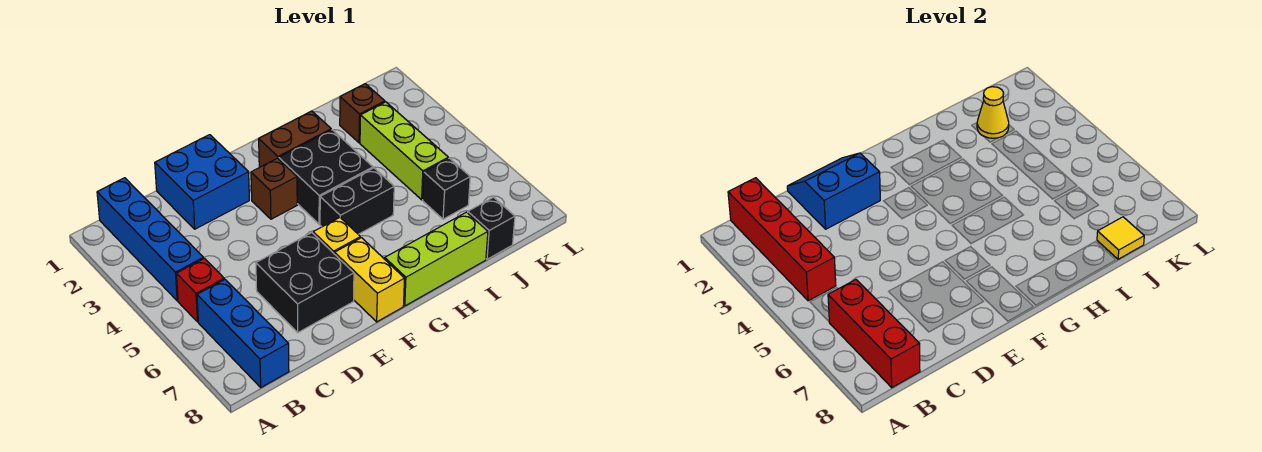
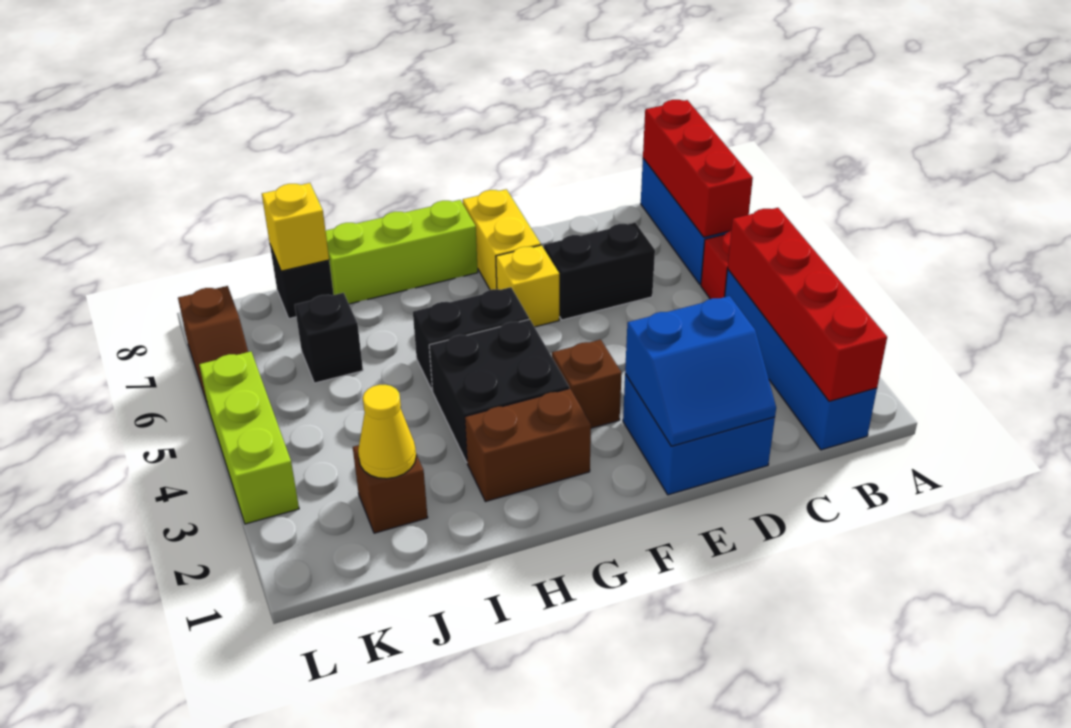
black brick D6:E7 level 1 -> black brick D6:E6 level 1
lime brick J3:J5 level 1 -> lime brick L3:L5 level 1
yellow tile J8 level 2 -> yellow brick J8 level 2
none -> brown slope L6:L7 level 1 top 7

